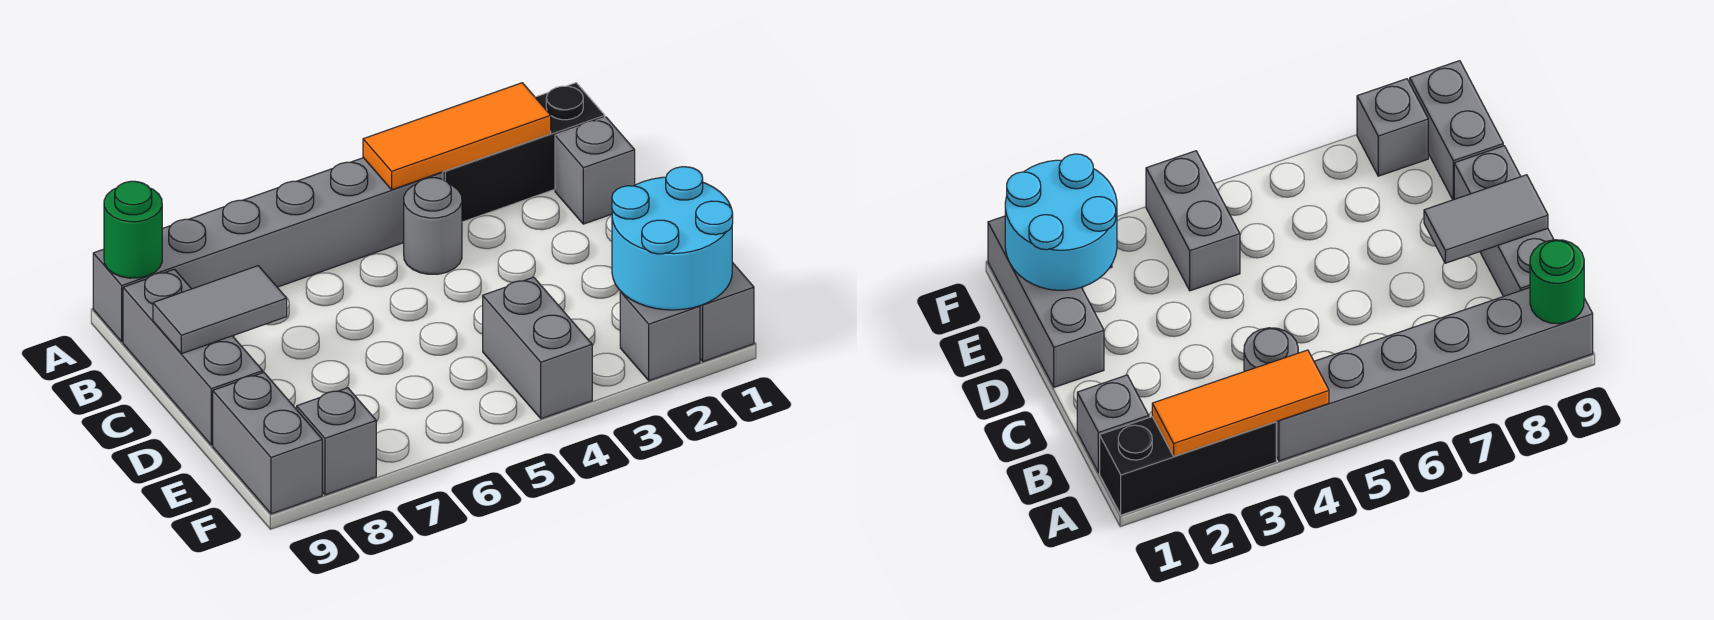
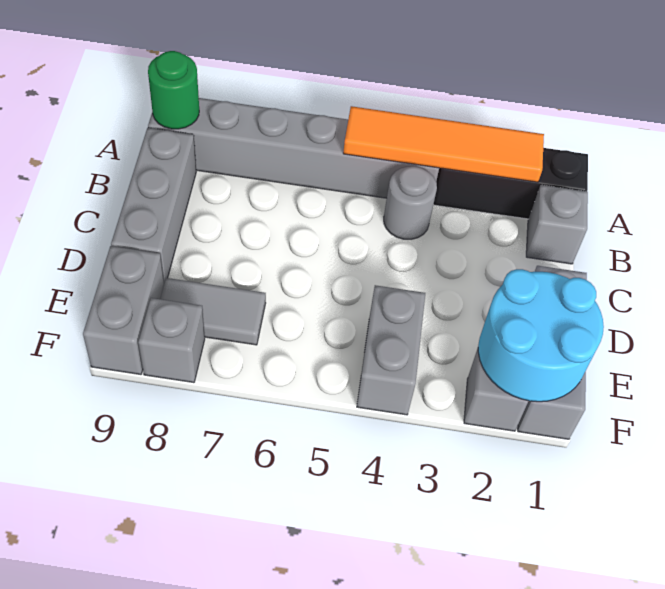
orange tile A2:A4 level 2 -> orange tile A2:A5 level 2
grey tile C8:C9 level 2 -> grey tile E7:E8 level 1

